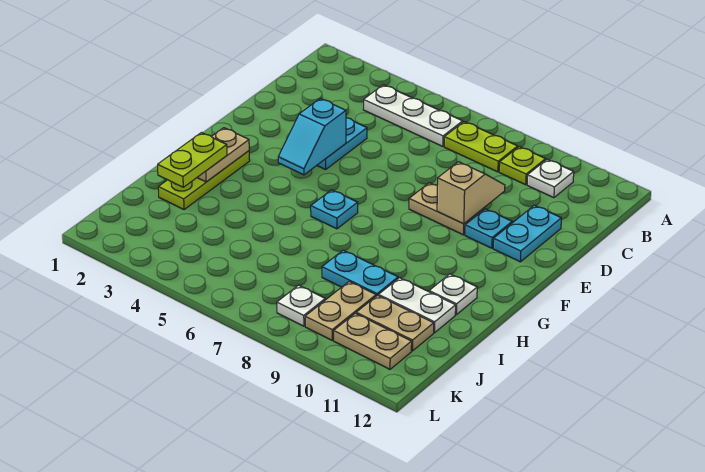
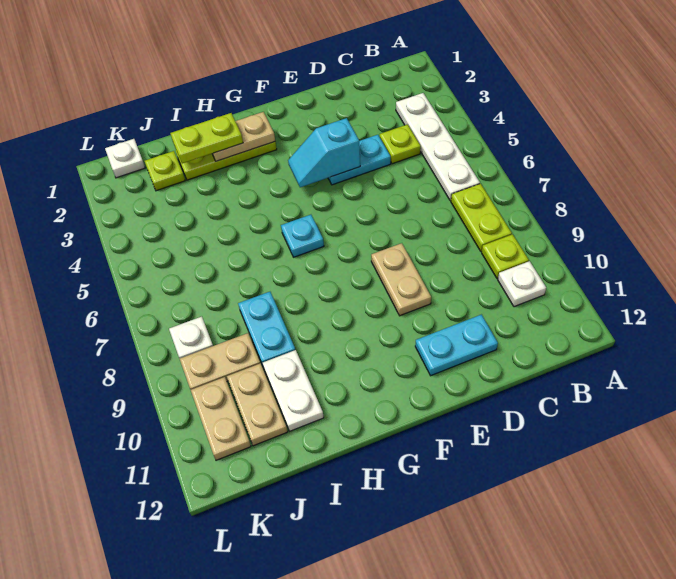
white plate B4:B6 level 1 -> white plate B3:B6 level 1
none -> lime plate C4 level 1
tan slope D9:E9 level 2 top E -> none
cyan plate E10 level 1 -> none
white plate H11 level 1 -> white plate K1 level 1
none -> lime plate J2 level 1

